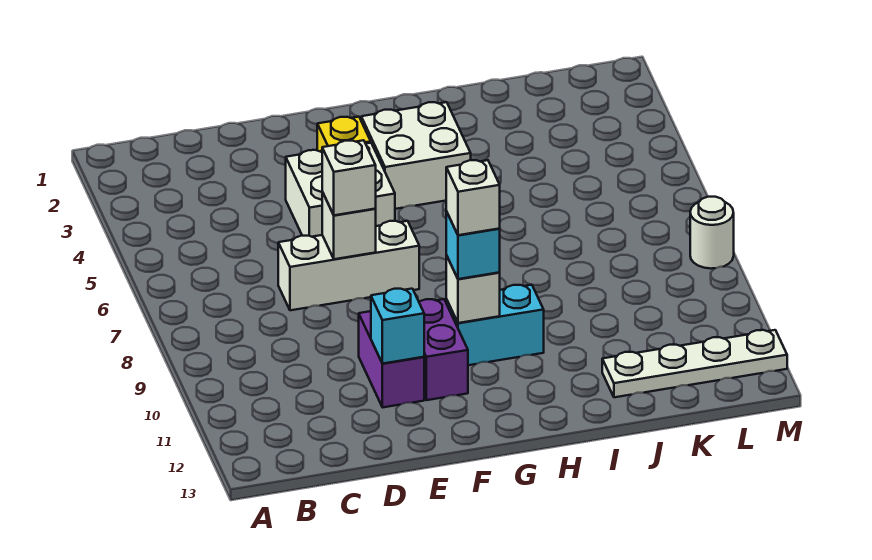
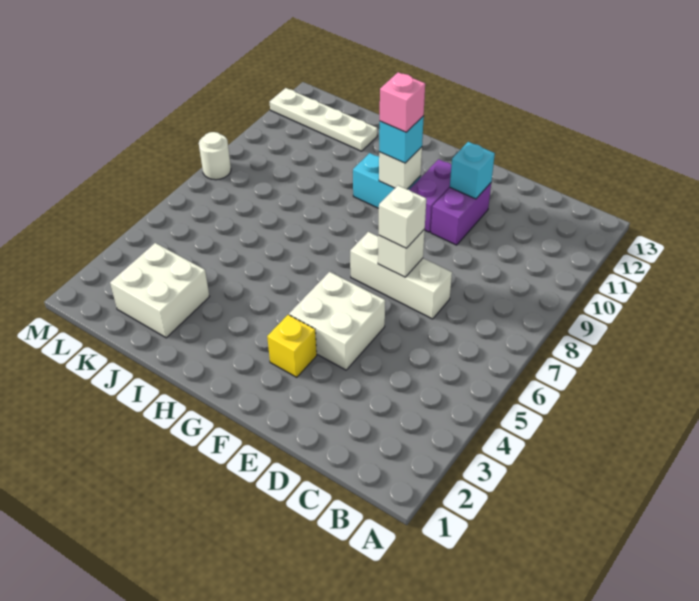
white brick G3:H4 level 1 -> white brick J2:K3 level 1
white brick G10 level 4 -> pink brick G10 level 4

